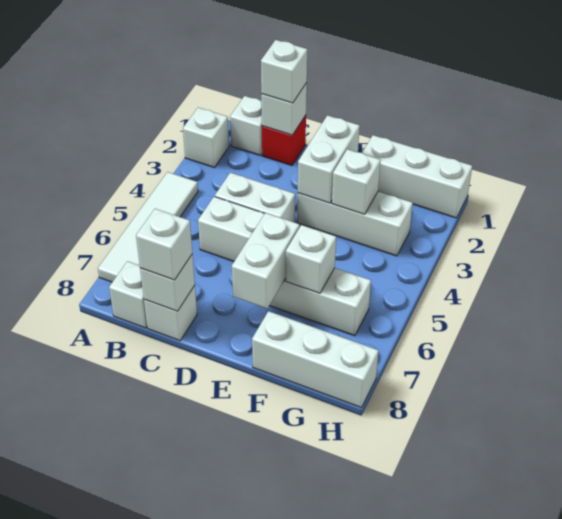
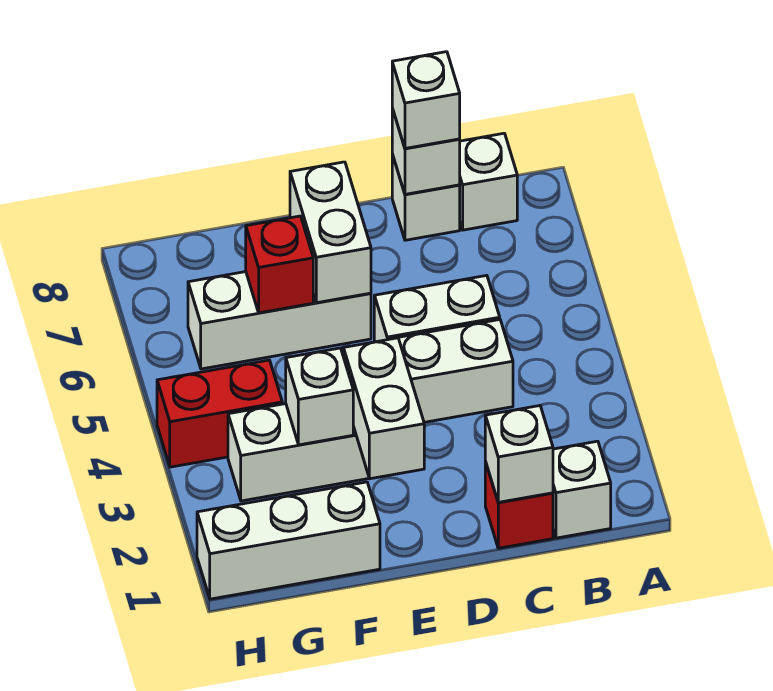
white brick A2 level 1 -> none
white tile A4:A7 level 1 -> none
white brick C1 level 3 -> none
white brick F6 level 2 -> red brick F6 level 2
white brick F8:H8 level 1 -> none
none -> red brick G4:H4 level 1

